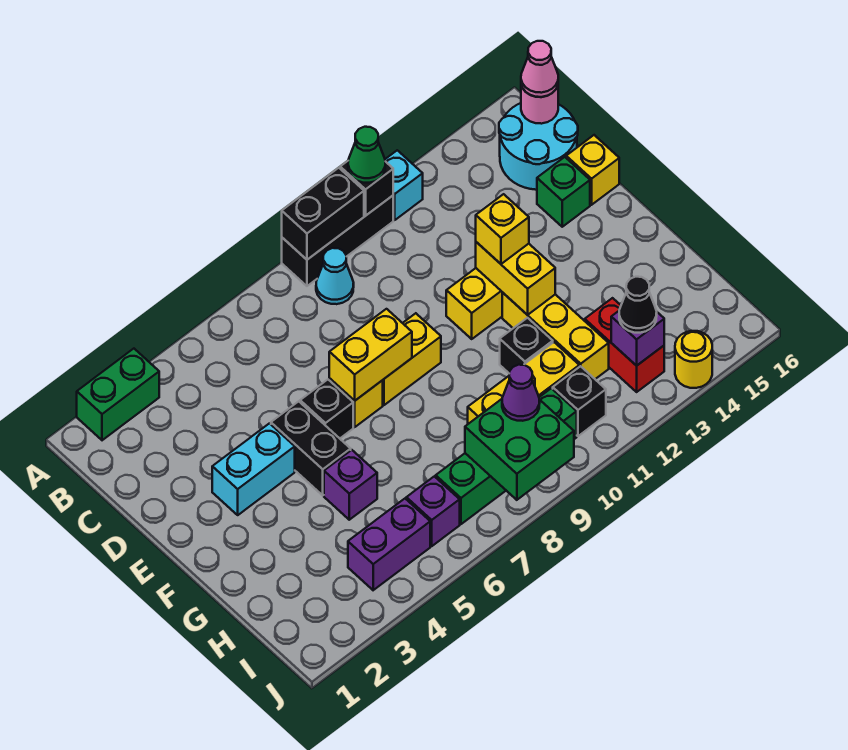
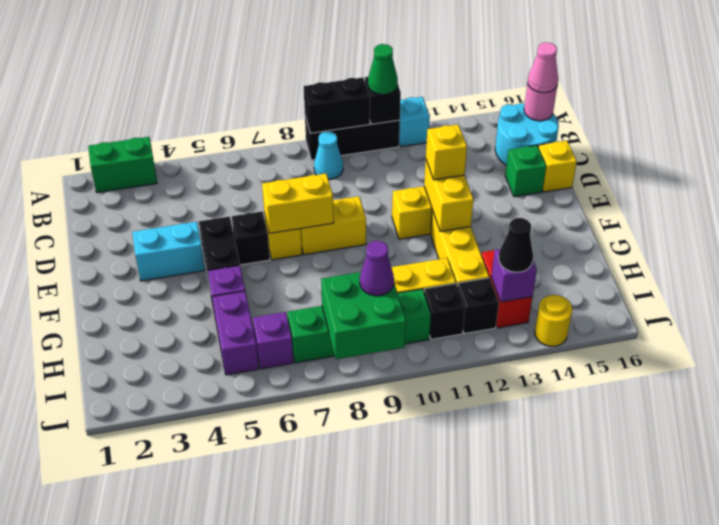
black brick G11 level 1 -> black brick I12 level 1
purple brick I4:I5 level 1 -> purple brick H5:I5 level 1

